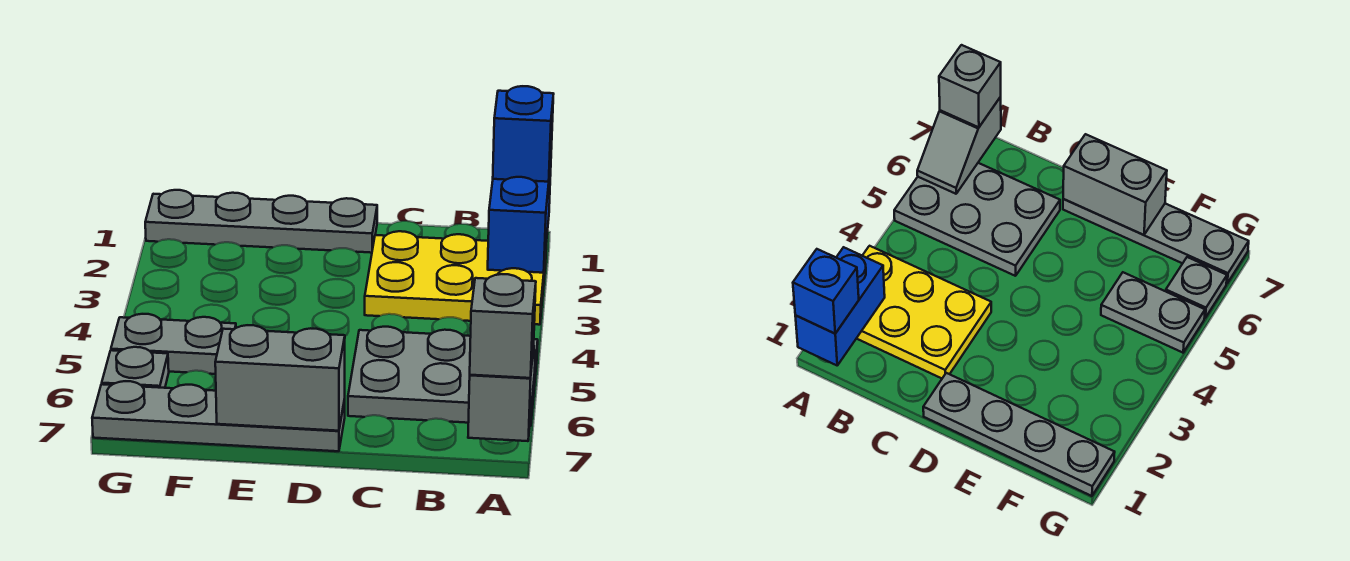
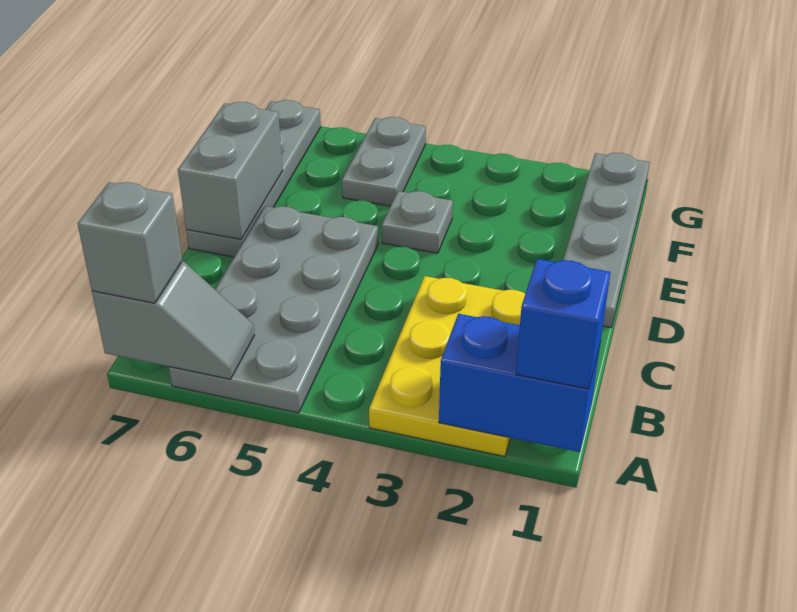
grey plate A5:C6 level 1 -> grey plate A5:D6 level 1
grey plate G6 level 1 -> grey plate E4 level 1

